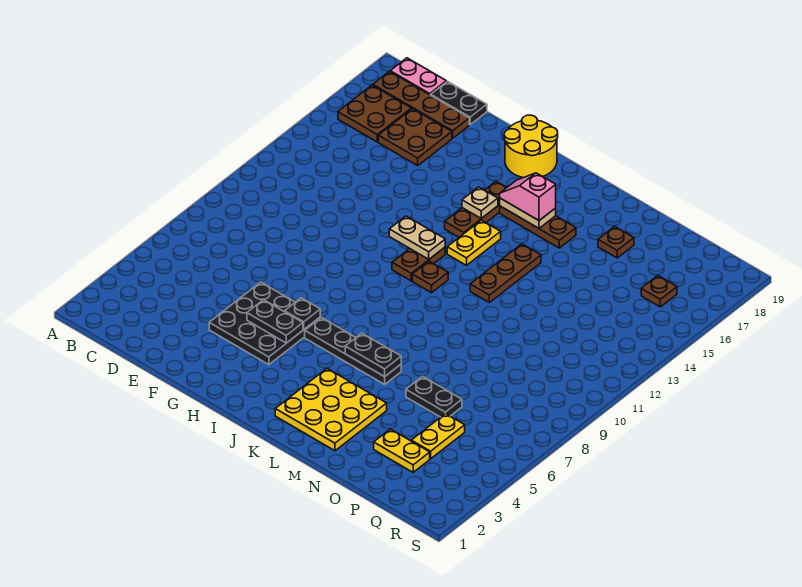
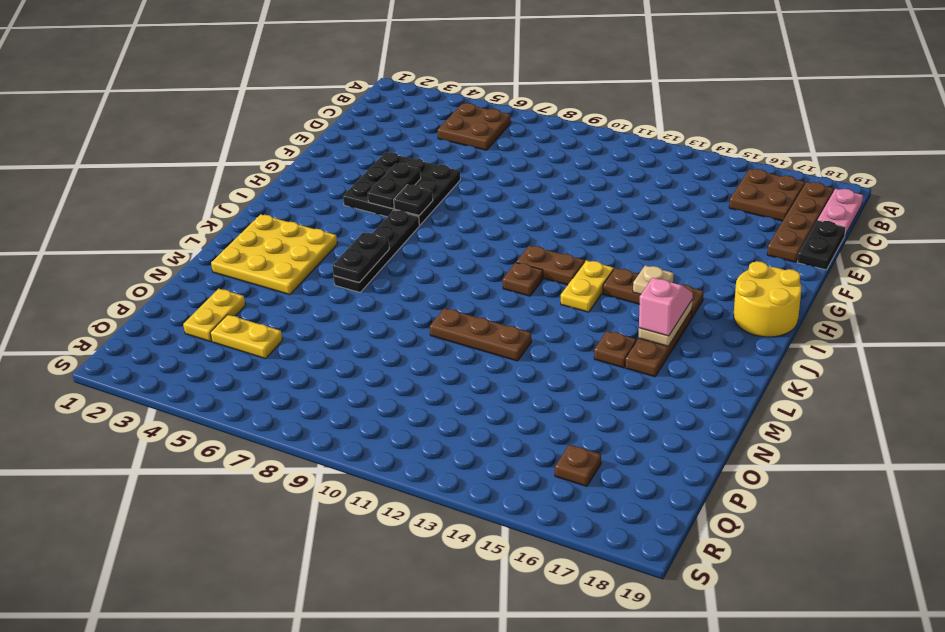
brown plate D16:E17 level 1 -> brown plate B5:C6 level 1
tan plate H12:I12 level 2 -> none
yellow plate J13:J14 level 1 -> yellow plate I13:J13 level 1
brown plate L12:L14 level 1 -> brown plate M10:M12 level 1
black plate N6:O6 level 1 -> none
brown plate N17 level 1 -> brown plate L15 level 1

